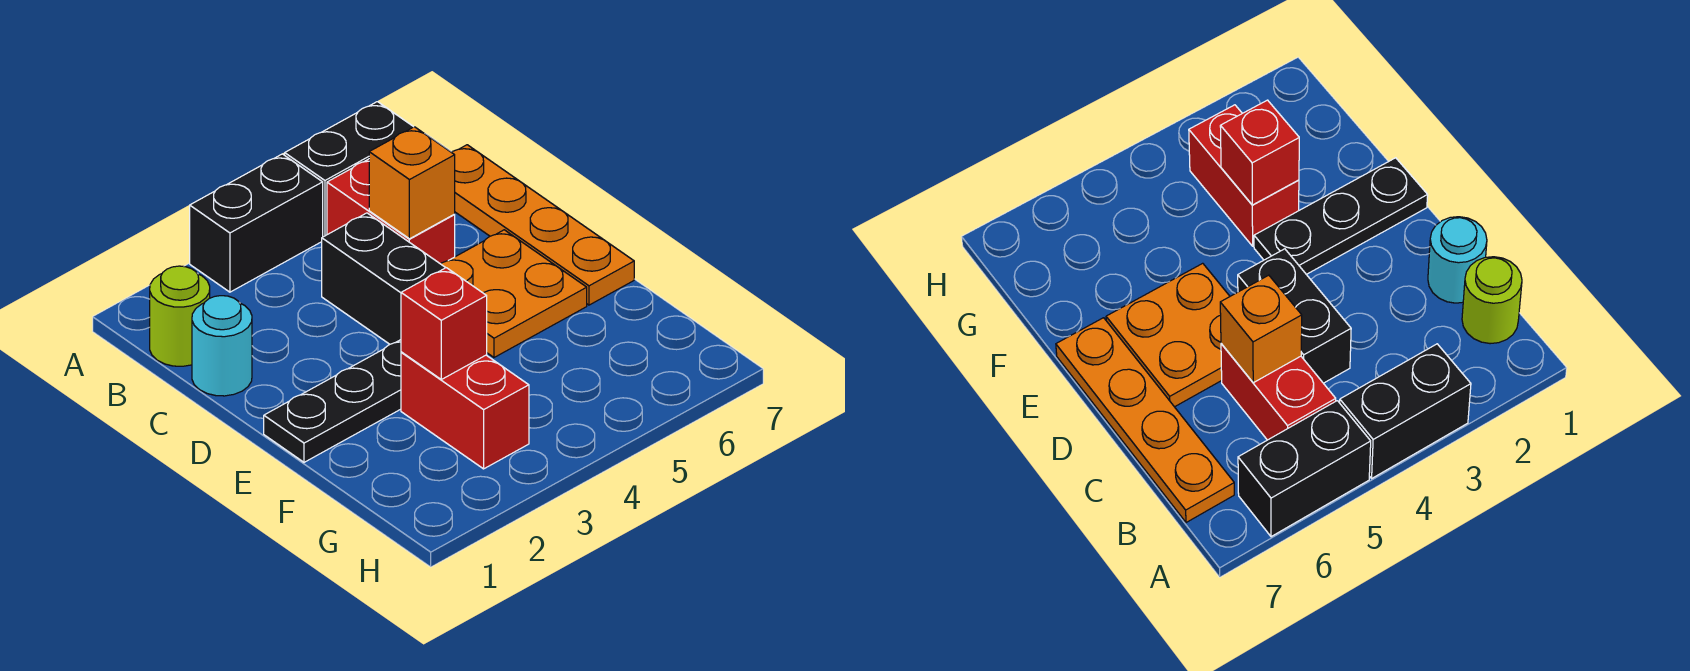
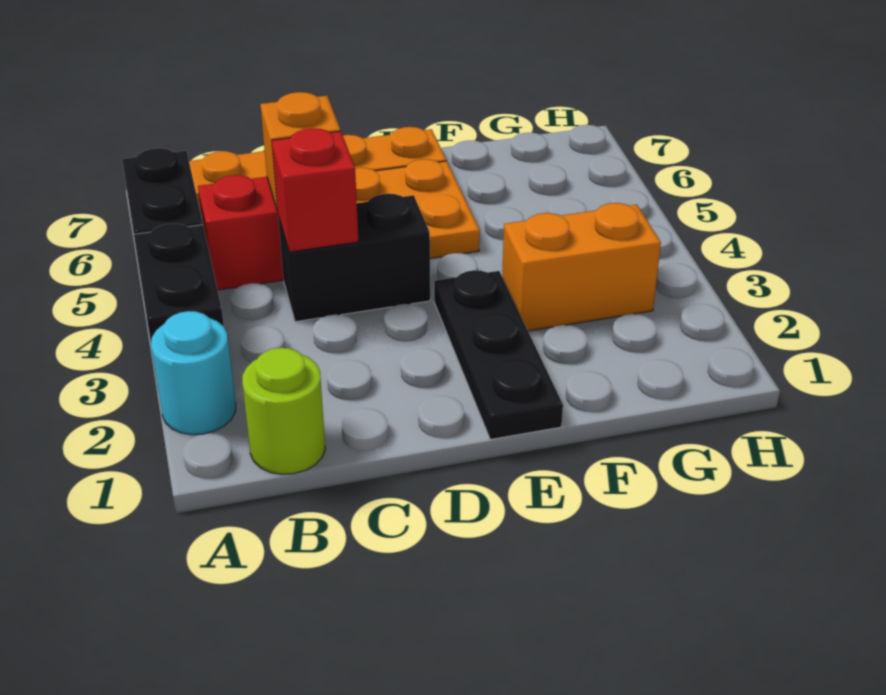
cyan round brick C1 level 1 -> cyan round brick A2 level 1
red brick F3:G3 level 1 -> orange brick F3:G3 level 1
red brick F3 level 2 -> red brick C4 level 2

